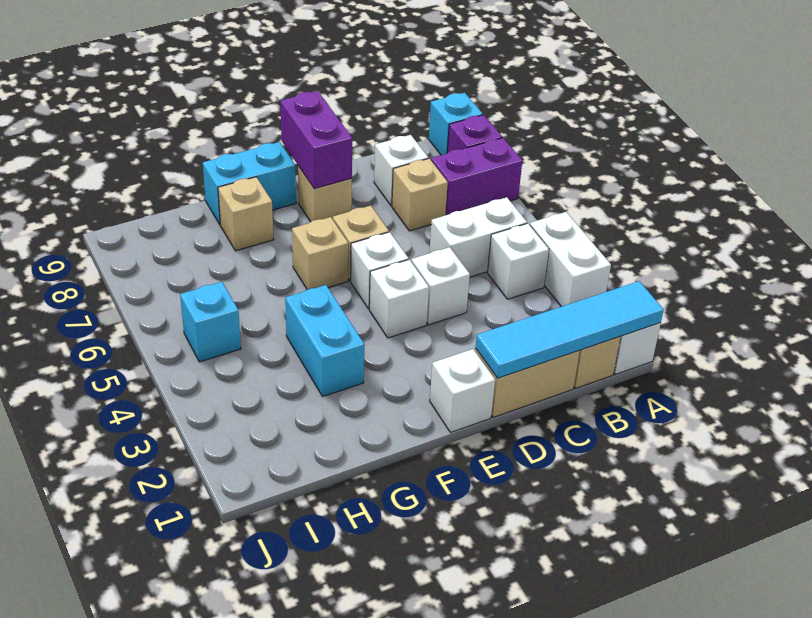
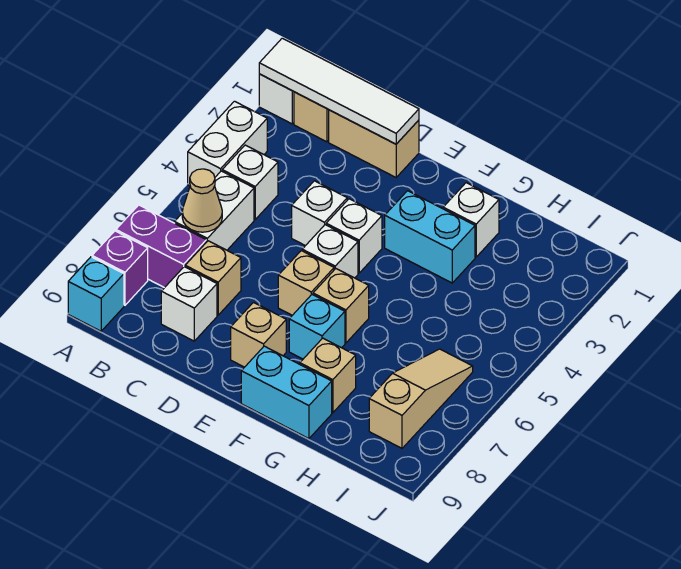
cyan tile A1:D1 level 2 -> white tile A1:D1 level 2
white brick B5:C5 level 1 -> white brick B5:B6 level 1
none -> tan cone B6 level 2
white brick E1 level 1 -> white brick G2 level 1
purple brick E8:E9 level 2 -> none
cyan brick G3:G4 level 1 -> cyan brick F3:G3 level 1
cyan brick I5 level 1 -> cyan brick F7 level 1
none -> tan slope I6:I8 level 1 top 8

